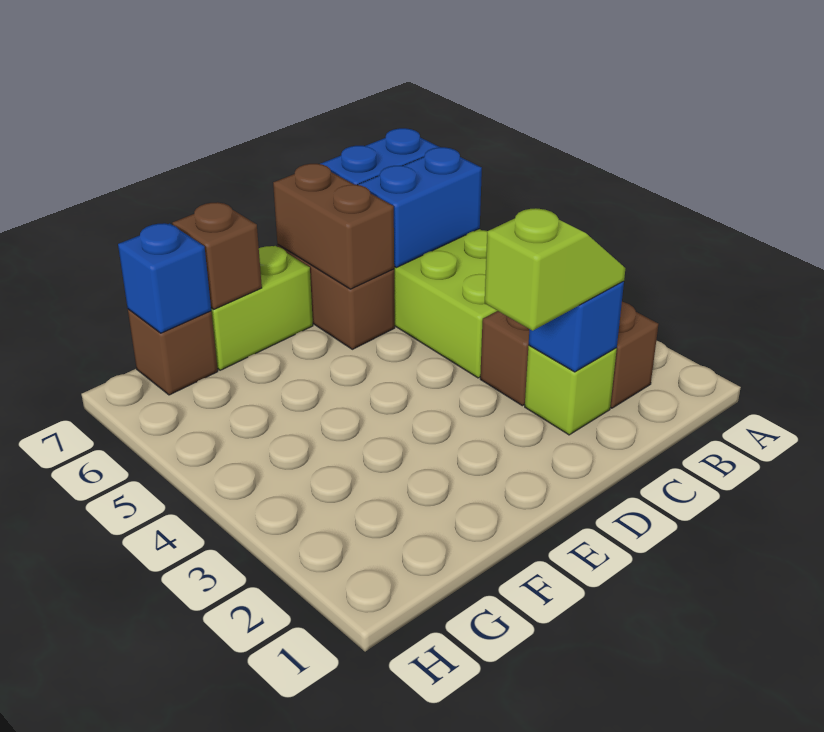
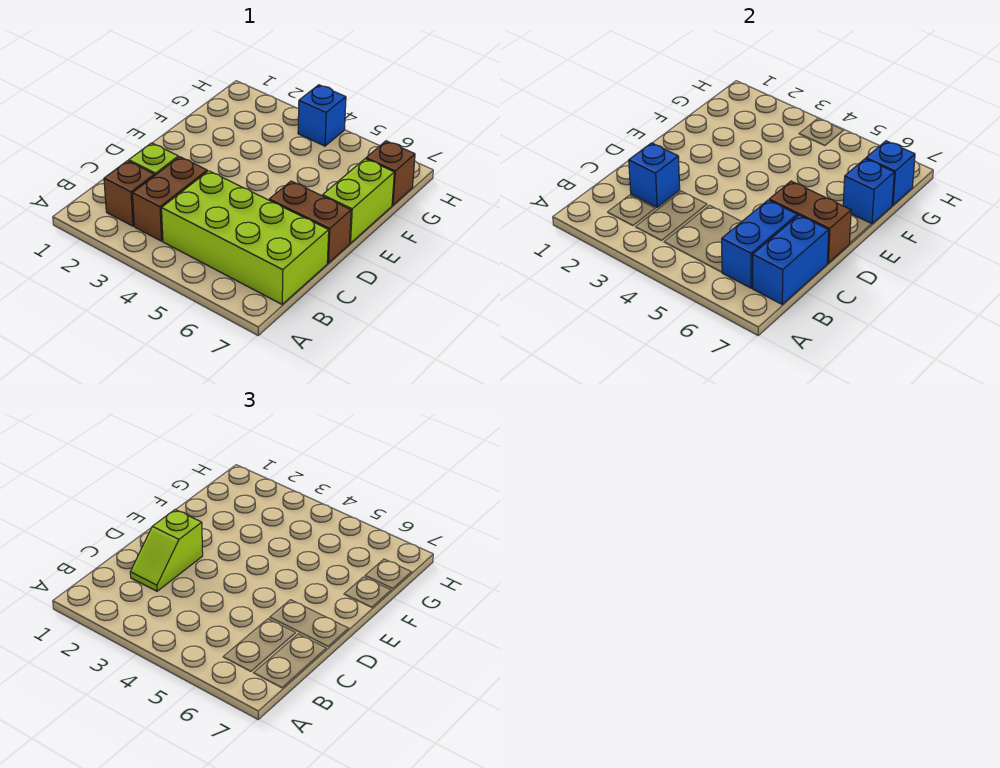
brown brick F7 level 2 -> blue brick F7 level 2
none -> blue brick H4 level 1

